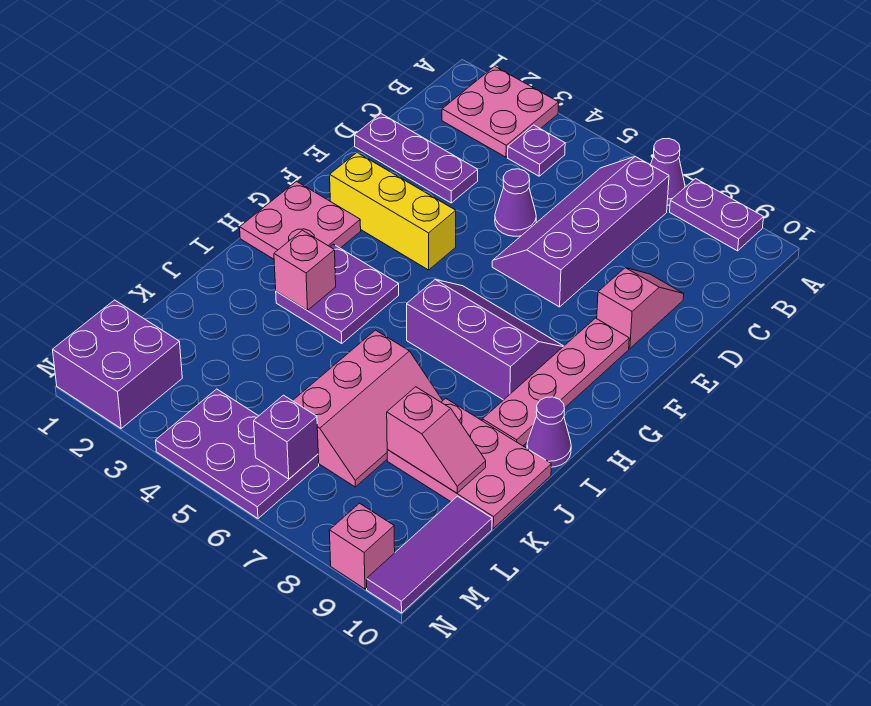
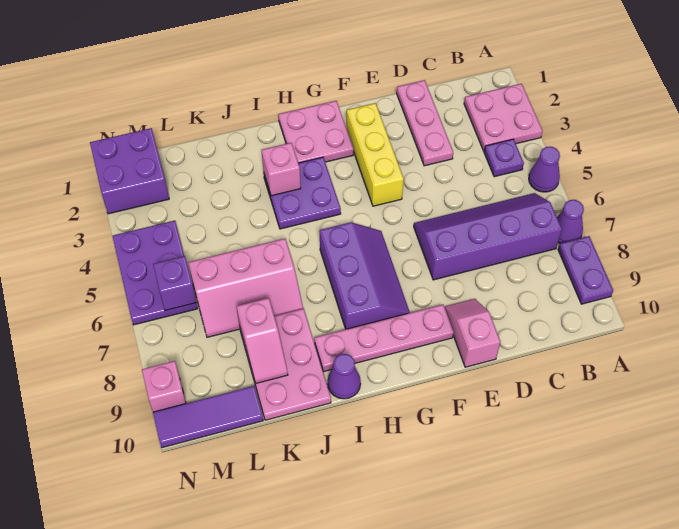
purple plate D1:D3 level 1 -> pink plate D1:D3 level 1
purple cone D5 level 1 -> purple cone A5 level 1
pink slope D9:E9 level 1 top E -> pink slope E9:E10 level 1 top 10

